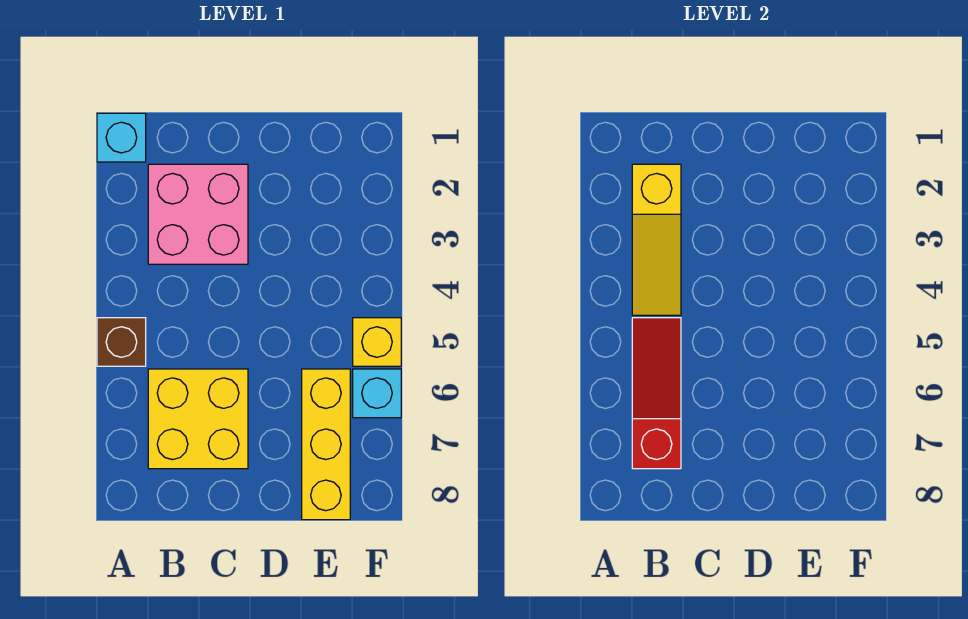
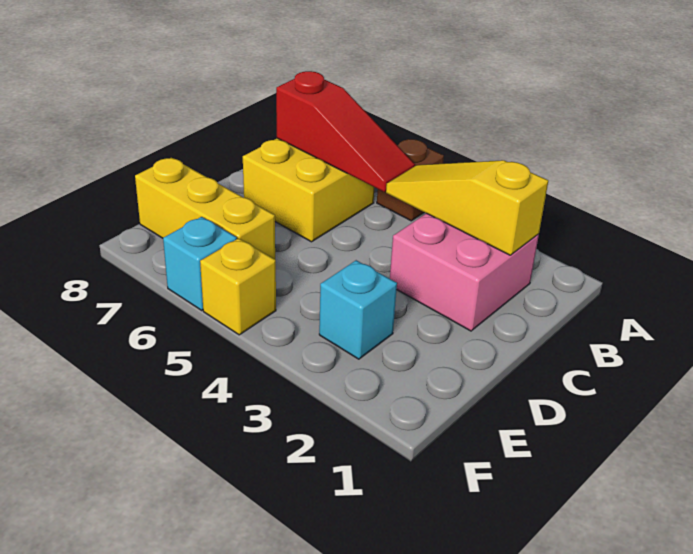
cyan brick A1 level 1 -> cyan brick E3 level 1

